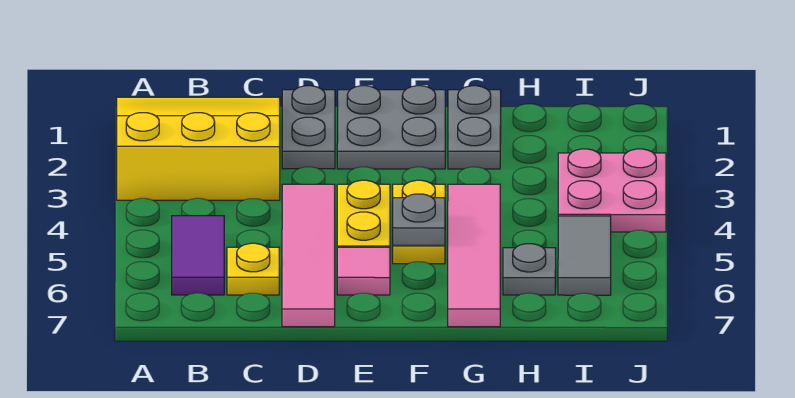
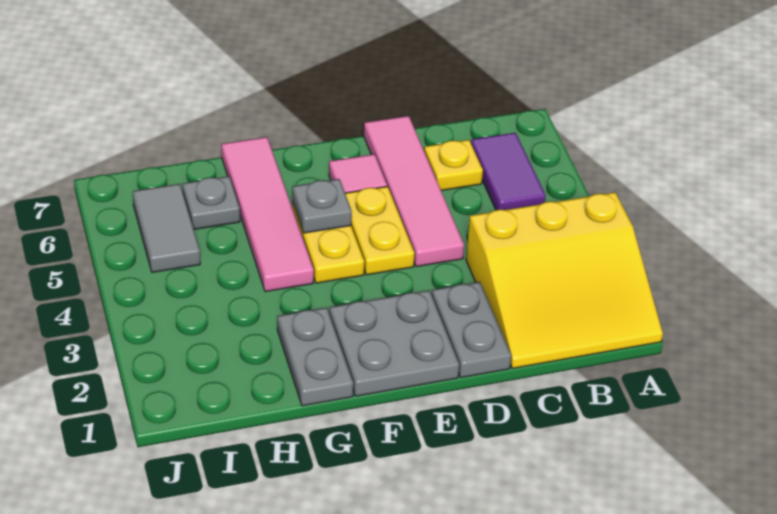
pink plate I3:J4 level 1 -> none

